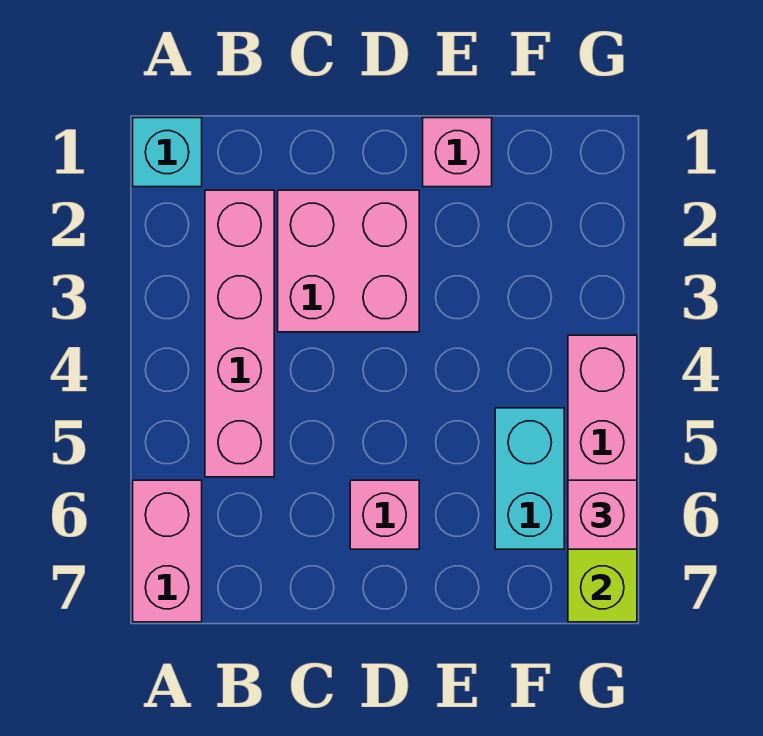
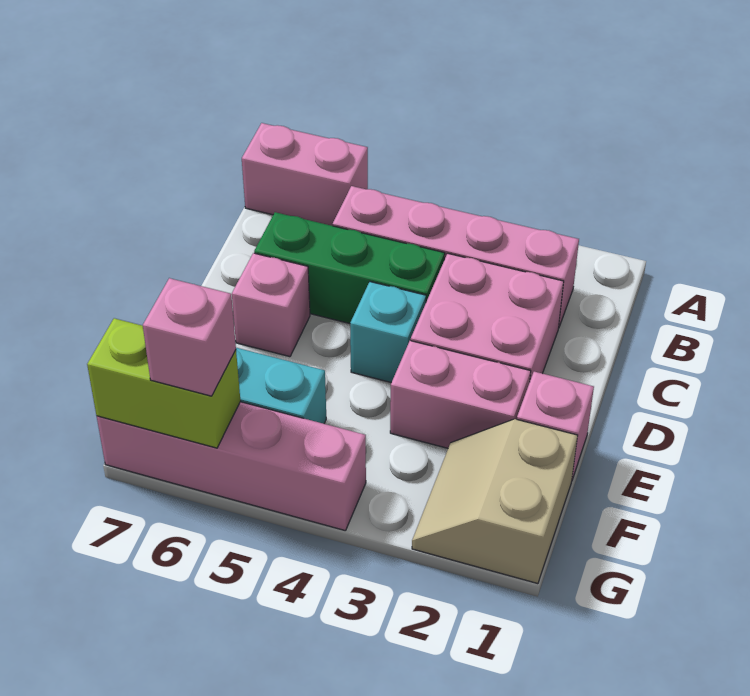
cyan brick A1 level 1 -> cyan brick D4 level 1
none -> green brick C4:C6 level 1
none -> pink brick E2:E3 level 1
none -> tan slope F1:G2 level 1 top 1

